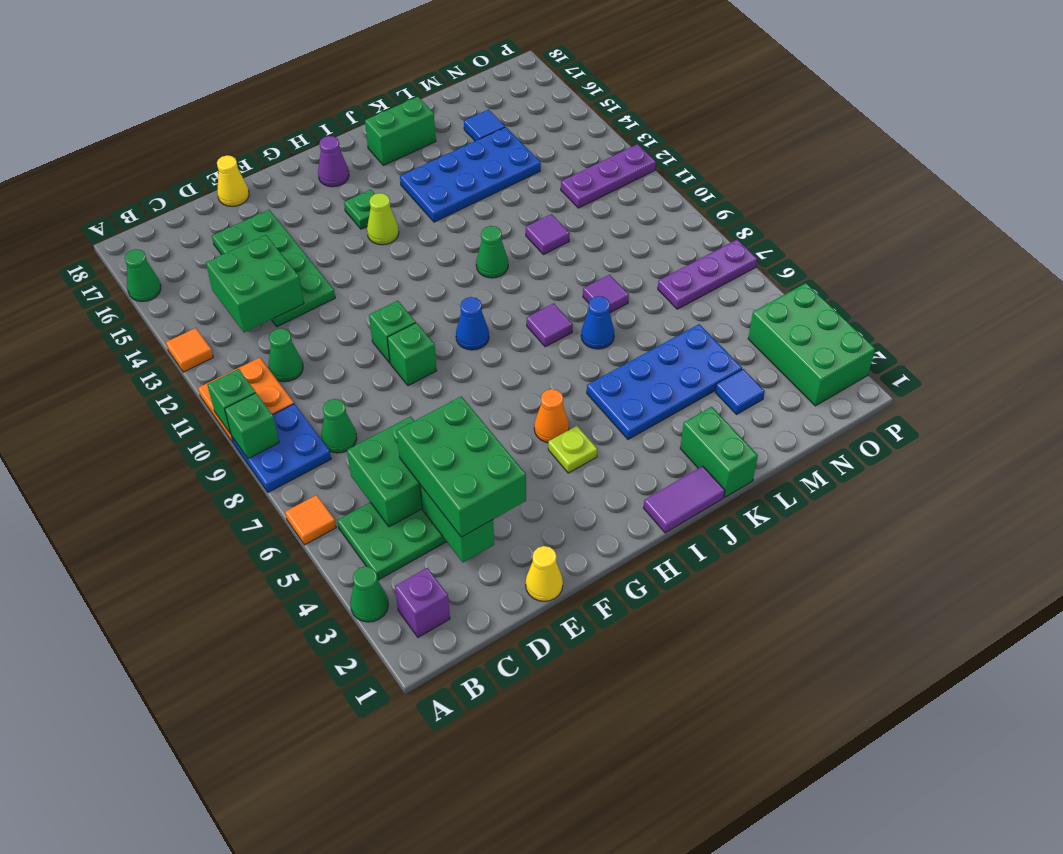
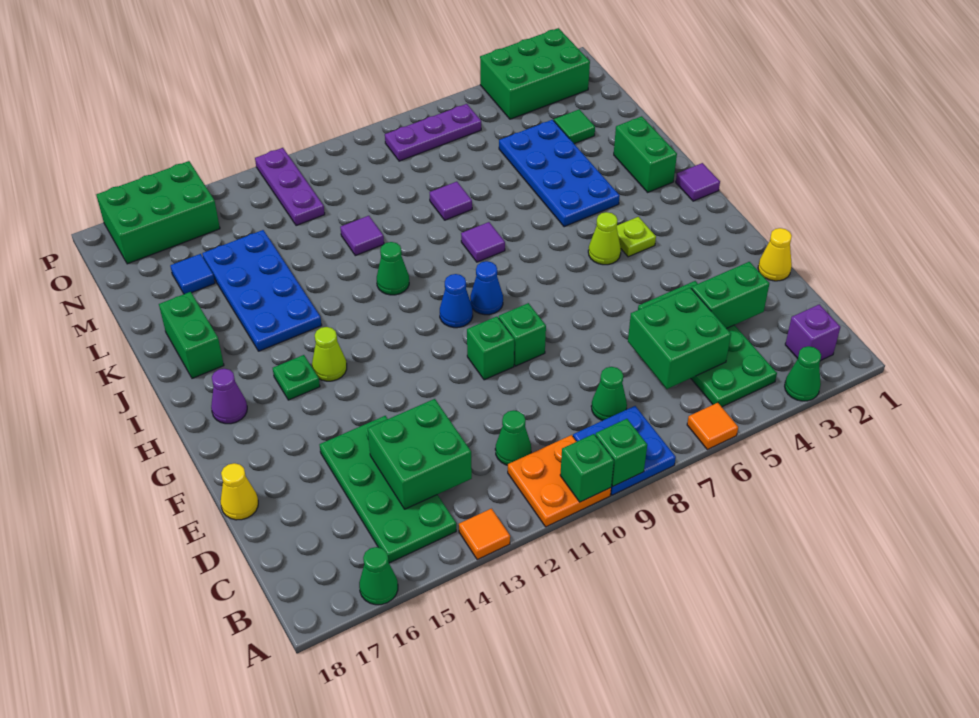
green brick D3:E5 level 3 -> green brick O15:P17 level 1
green plate D13:E16 level 1 -> green plate B14:E15 level 1
orange cone H5 level 1 -> lime cone H5 level 1
purple tile I1:J1 level 1 -> purple tile I1 level 1
green brick K1:K2 level 1 -> green brick J2:K2 level 1
blue cone K7 level 1 -> blue cone H10 level 1
blue tile M3 level 1 -> green tile M3 level 1
purple plate N7:P7 level 1 -> purple plate O6:O8 level 1

